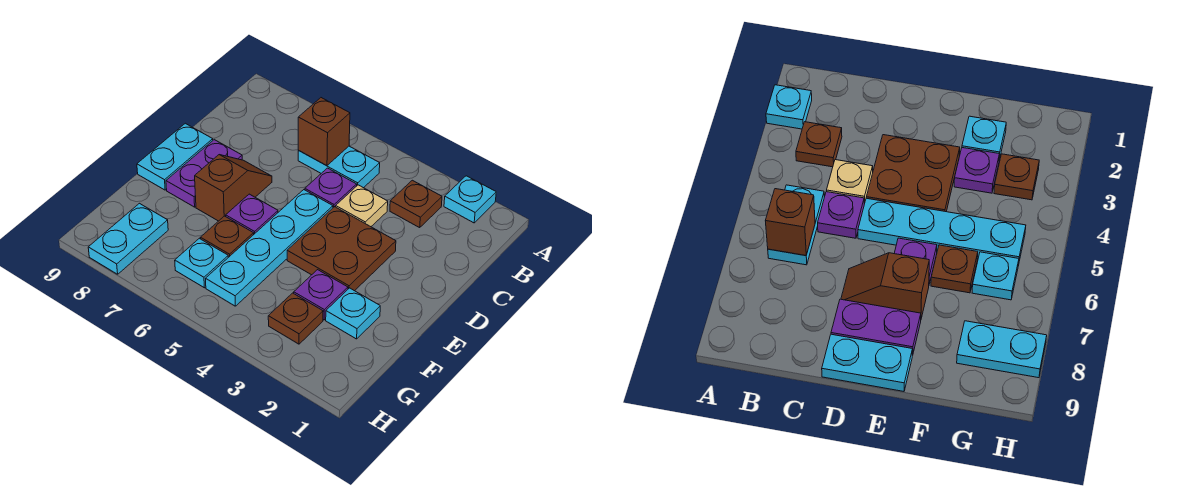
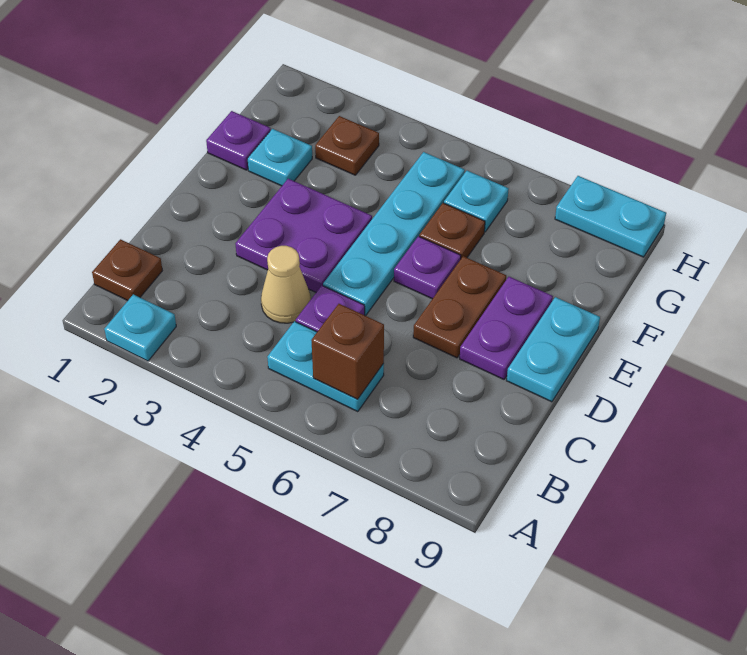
brown plate B3 level 1 -> brown plate B1 level 1
tan plate C4 level 1 -> tan cone C4 level 1
brown plate D3:E4 level 1 -> purple plate D3:E4 level 1
brown slope D7:E7 level 1 top E -> brown plate D7:E7 level 1
purple plate F3 level 1 -> purple plate F1 level 1
cyan plate G8:H8 level 1 -> cyan plate H8:H9 level 1

